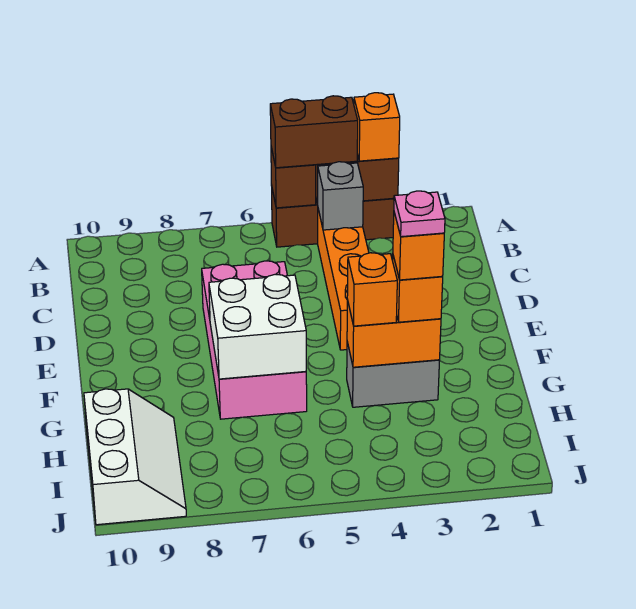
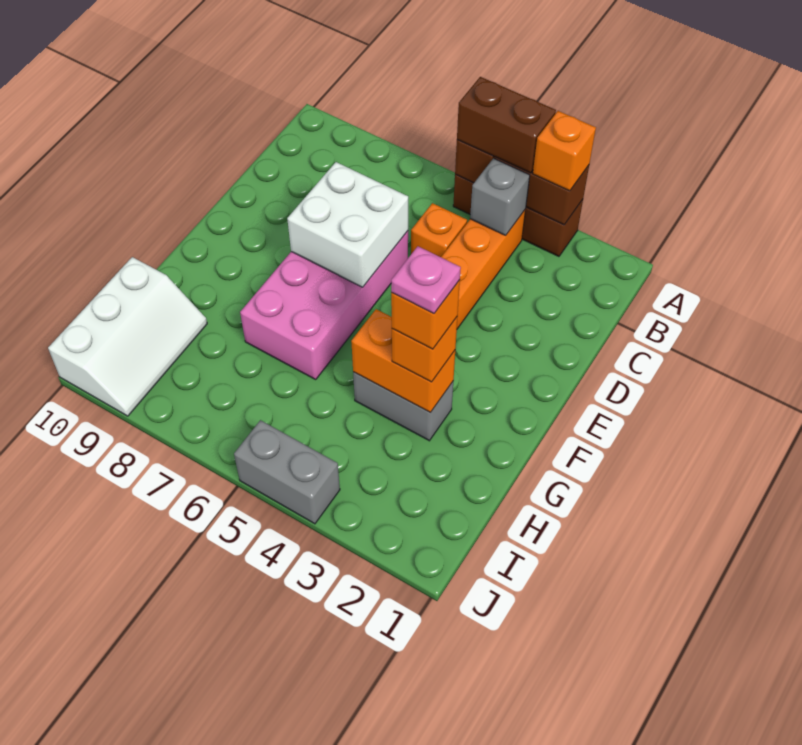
white brick F6:G7 level 2 -> white brick D6:E7 level 2
orange brick G4 level 3 -> orange brick C5 level 1
none -> grey brick J4:J5 level 1

